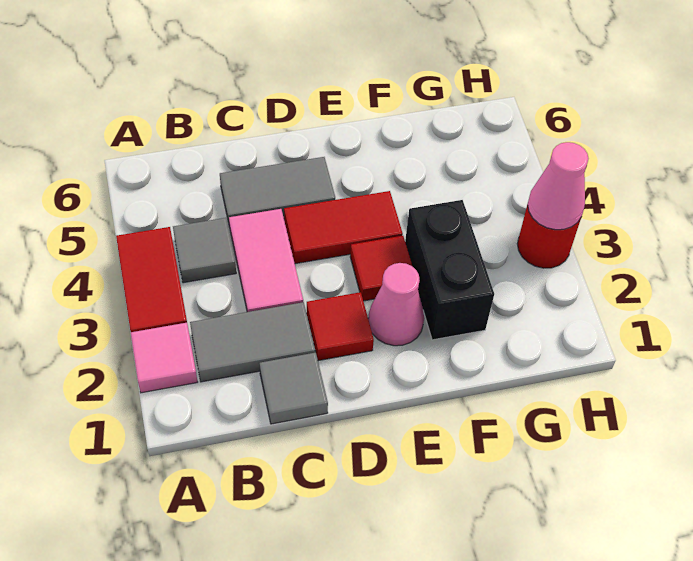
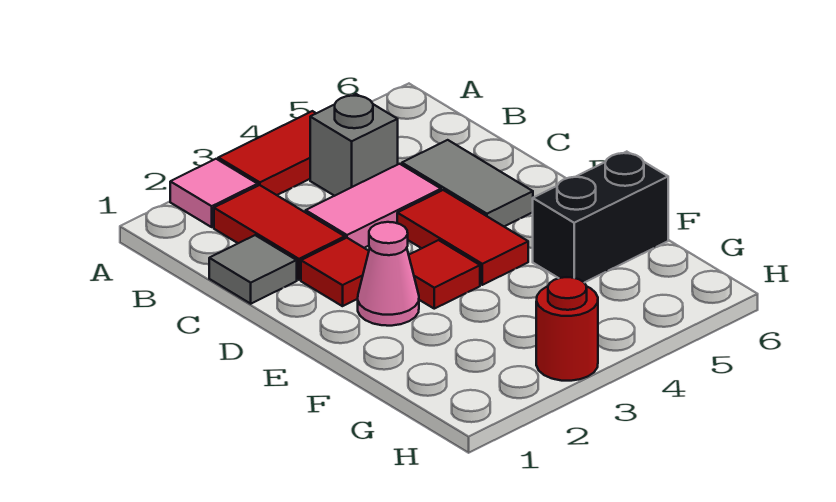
grey tile B2:C2 level 1 -> red tile B2:C2 level 1
grey tile B4 level 1 -> grey brick B4 level 1
black brick F2:F3 level 1 -> black brick F5:F6 level 1
pink cone H3 level 2 -> none

